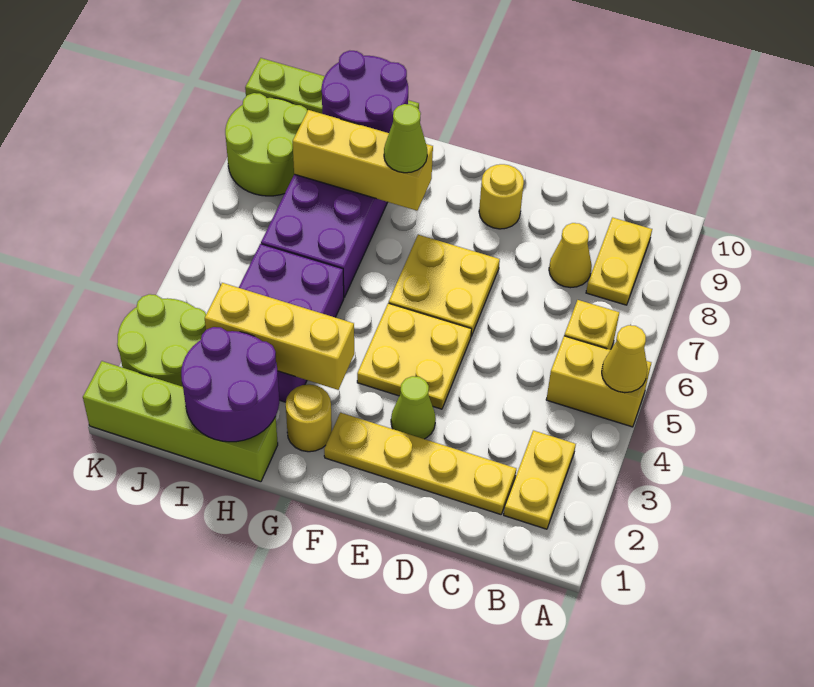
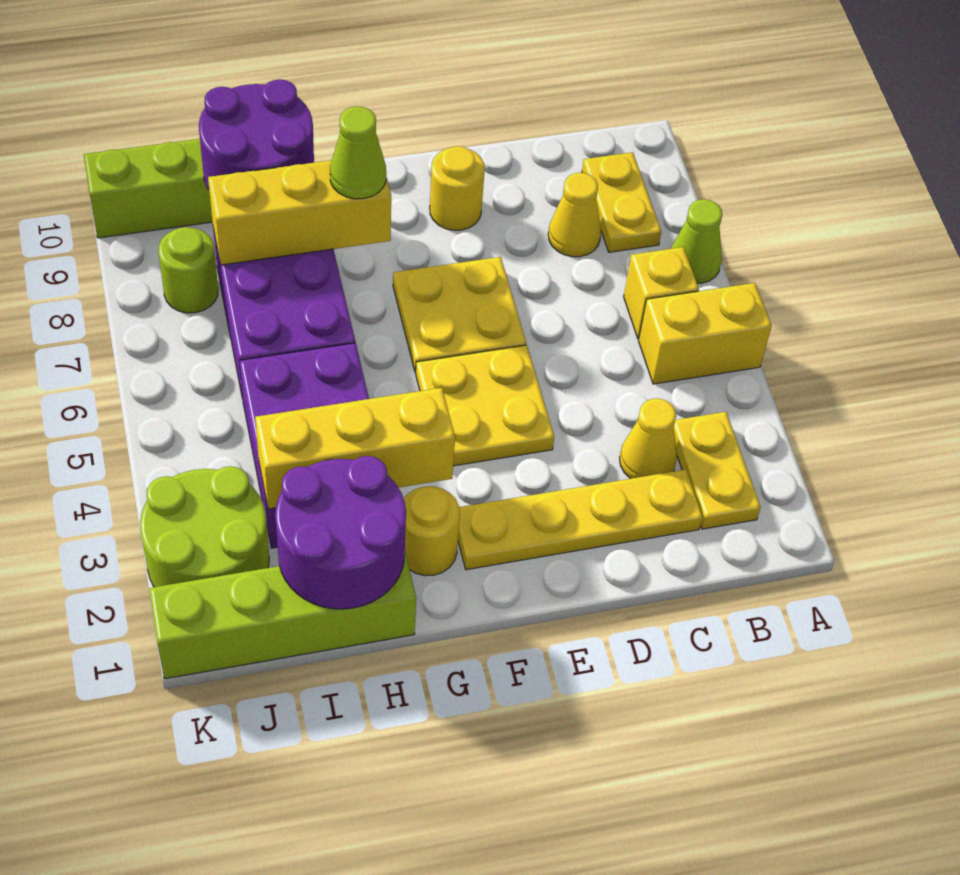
yellow cone A5 level 2 -> yellow cone C3 level 1
lime cone E3 level 1 -> lime cone A7 level 1
lime round brick J8:K9 level 1 -> lime round brick J8 level 1

